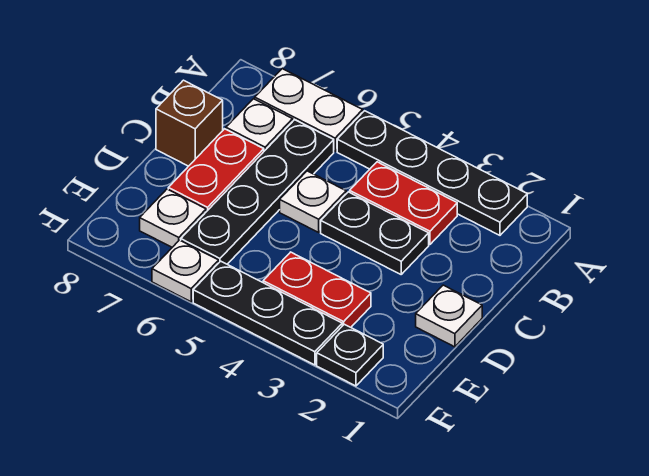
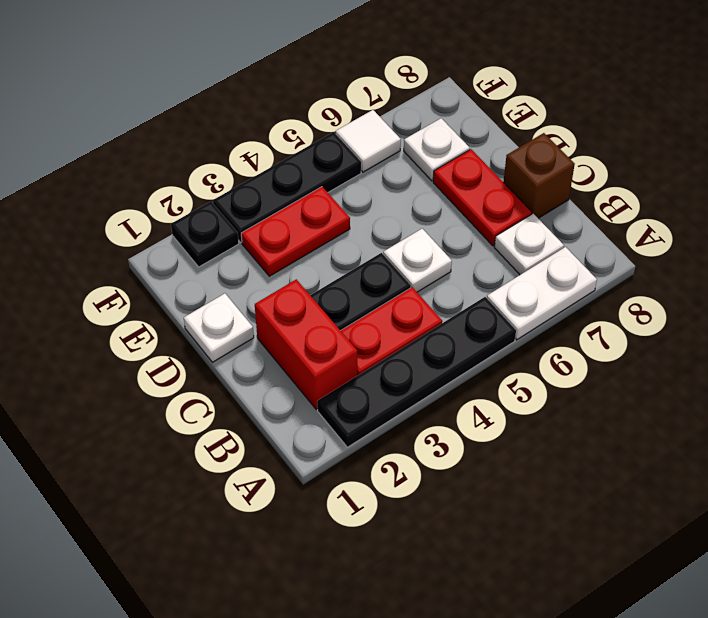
none -> red brick B2:C2 level 1
black plate B6:E6 level 1 -> none
white plate F6 level 1 -> white tile F6 level 1

